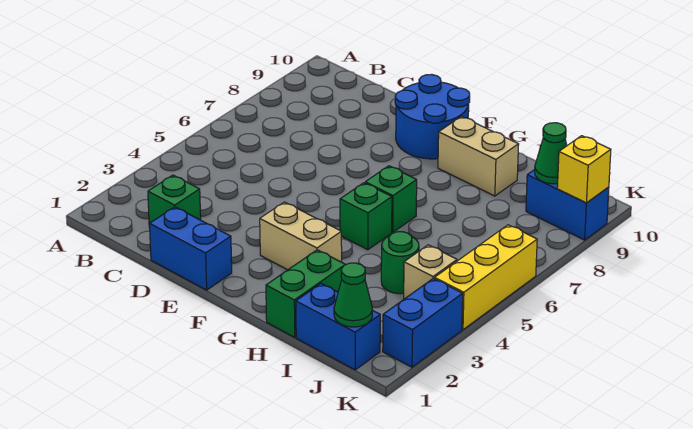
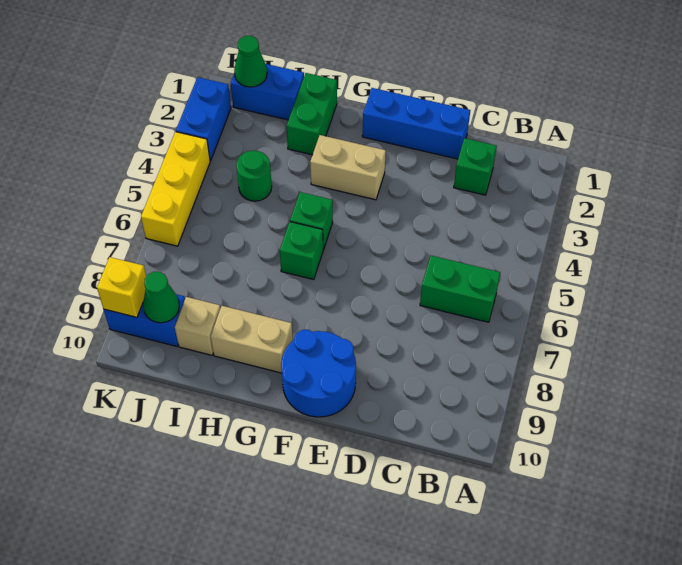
none -> green brick B6:C6 level 1
blue brick D1:E1 level 1 -> blue brick D1:F1 level 1
tan brick J4 level 1 -> tan brick I9 level 1

